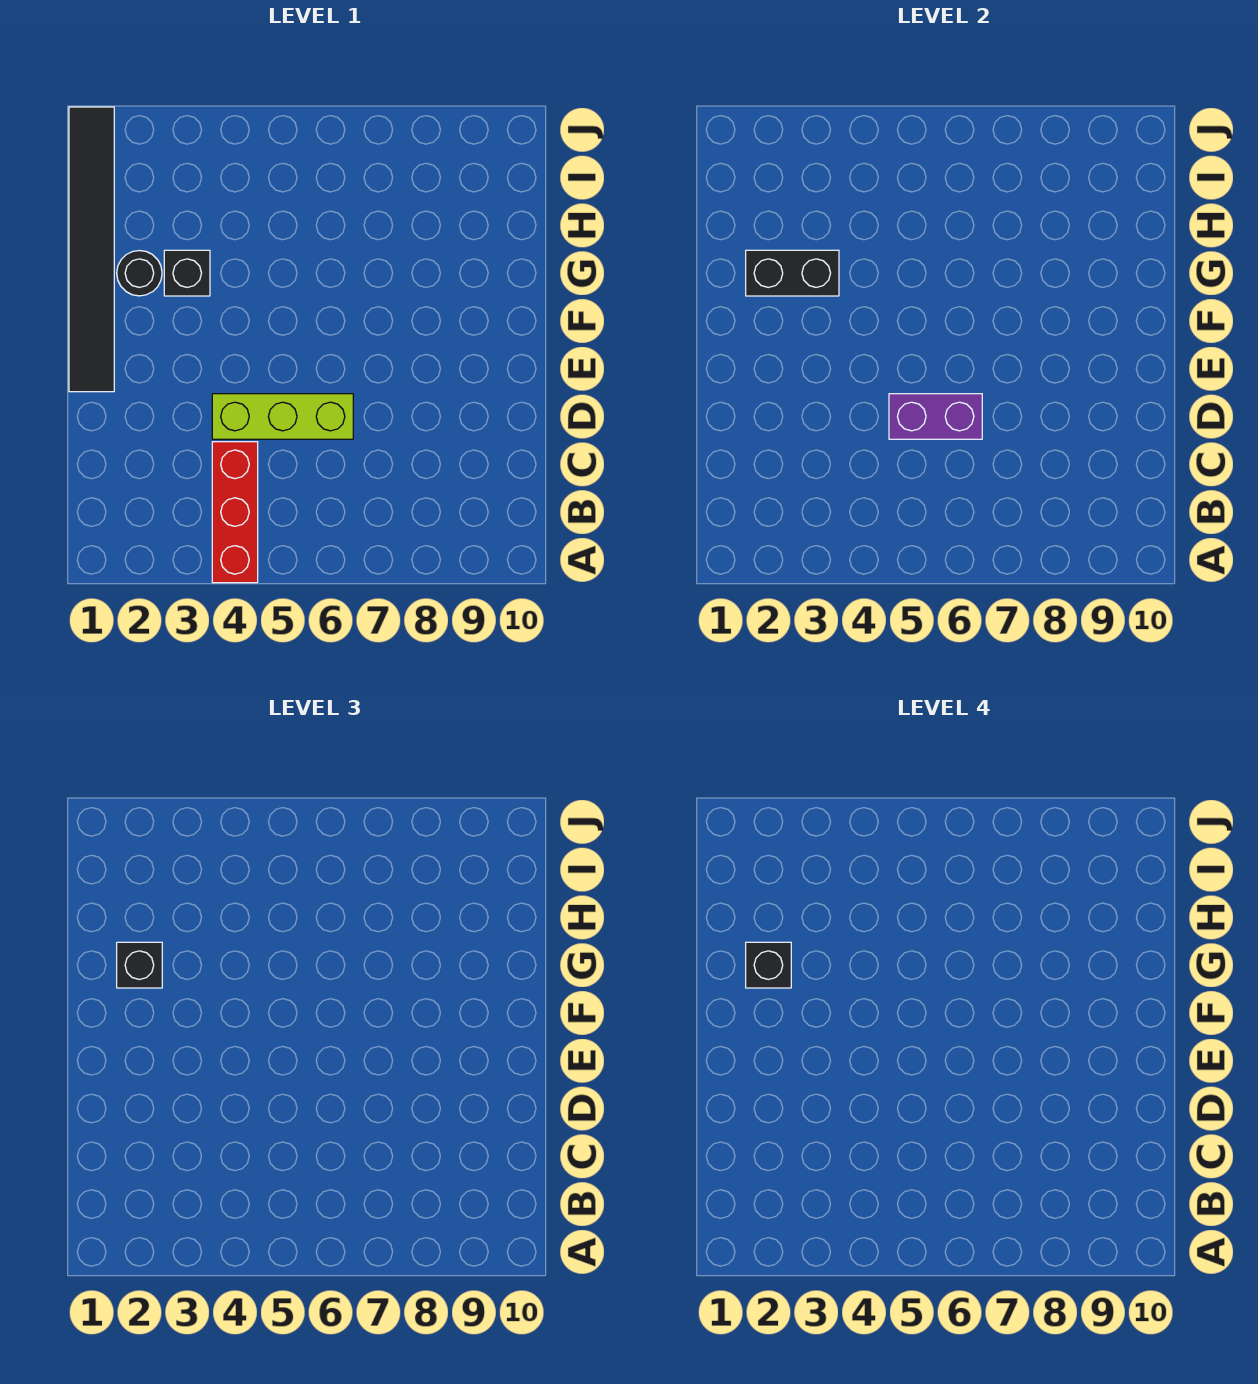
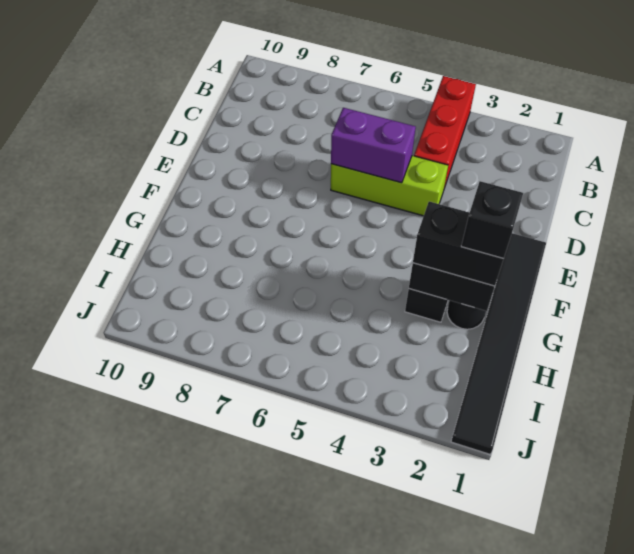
black brick G2 level 3 -> black brick G2:G3 level 3

